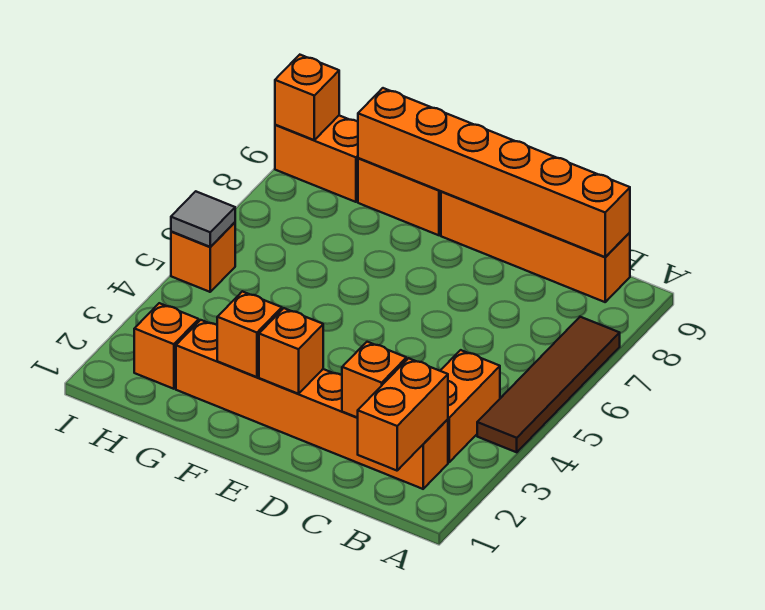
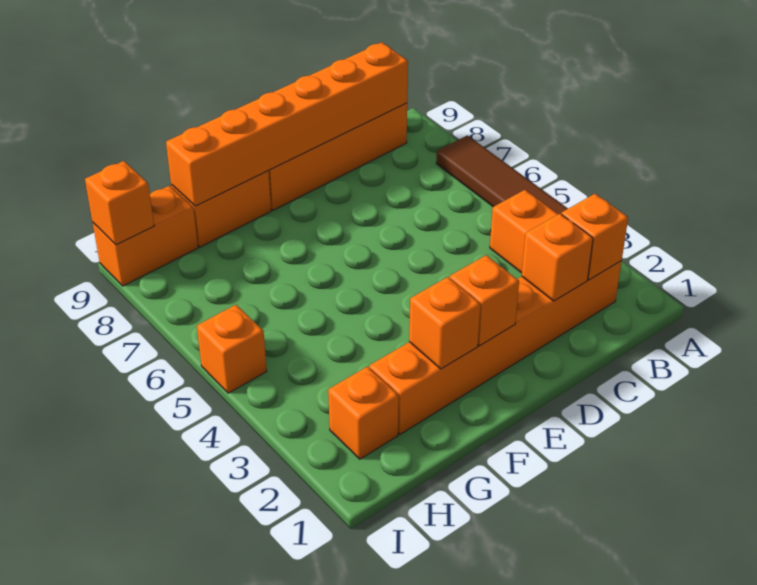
orange brick B1:B2 level 2 -> orange brick B2 level 2
grey tile I5 level 2 -> none

